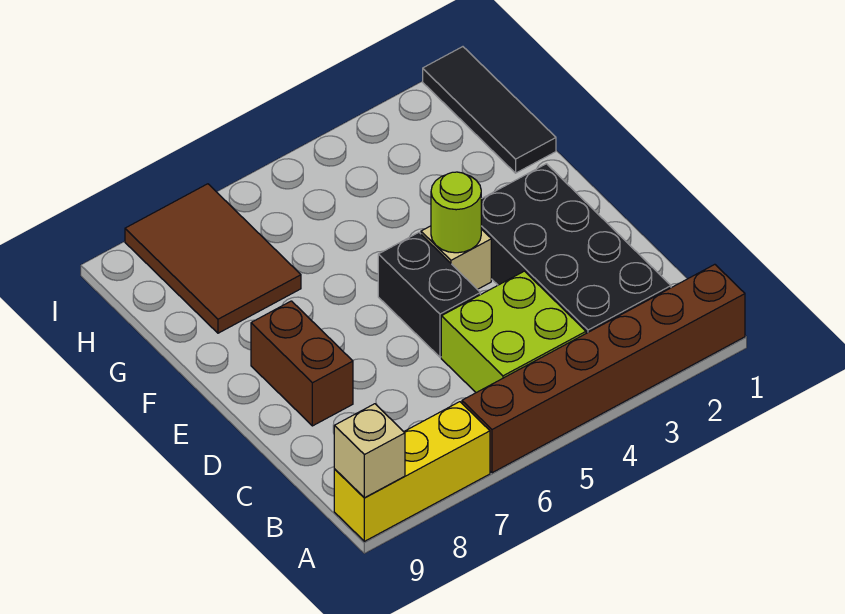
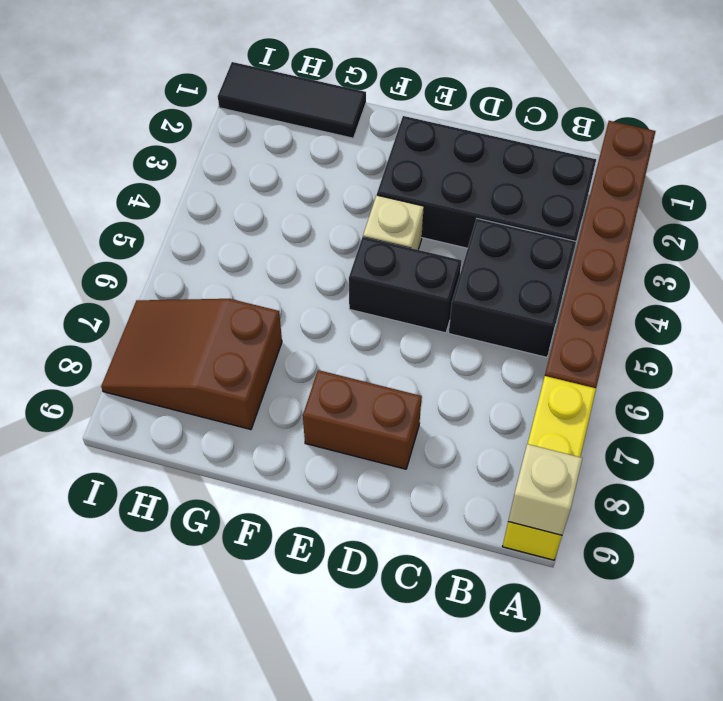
lime brick B4:C5 level 1 -> black brick B4:C5 level 1
lime round brick E4 level 2 -> none
brown tile G7:I8 level 1 -> brown slope G7:I8 level 1 top G

